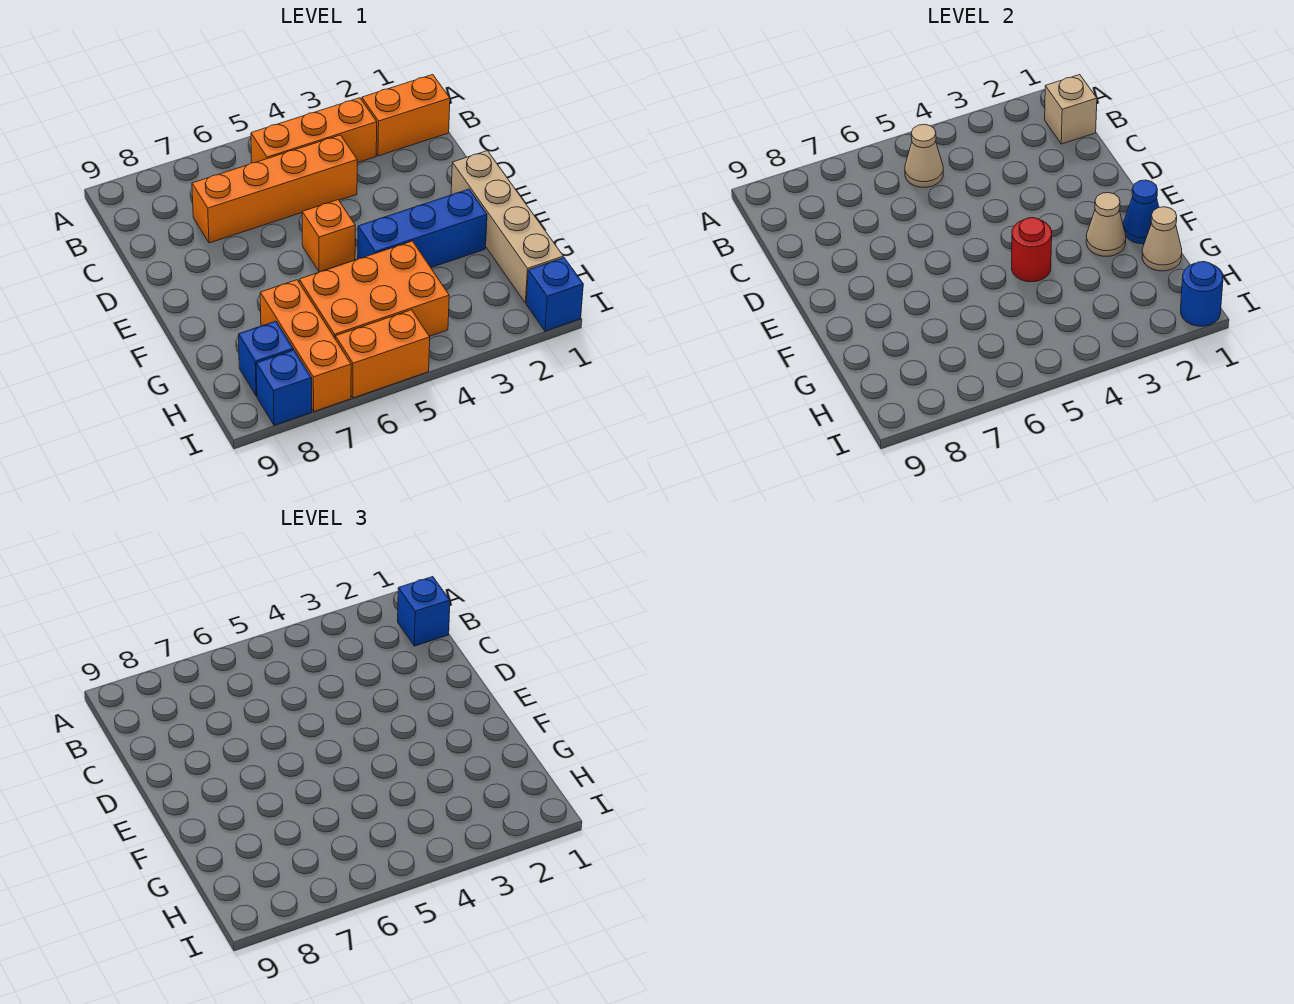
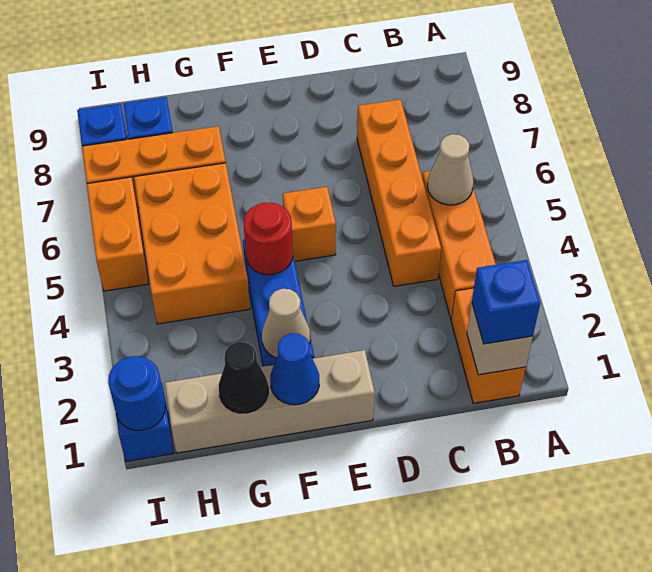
tan cone G1 level 2 -> black cone G1 level 2

